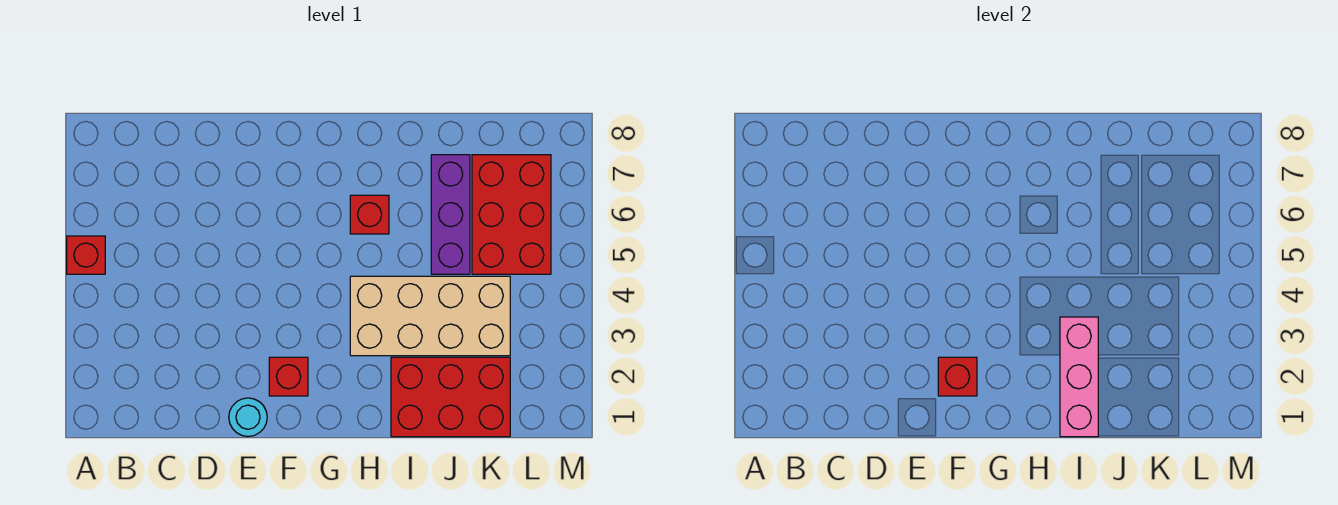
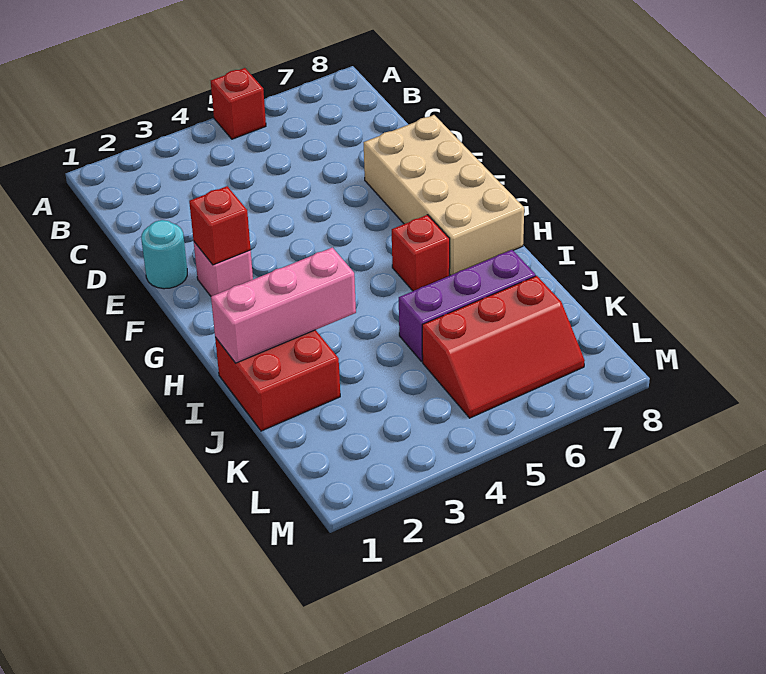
red brick F2 level 1 -> pink brick F2 level 1
tan brick H3:K4 level 1 -> tan brick E7:H8 level 1
red brick I1:K2 level 1 -> red brick I1:J2 level 1
red brick K5:L7 level 1 -> red slope K5:L7 level 1 top K

